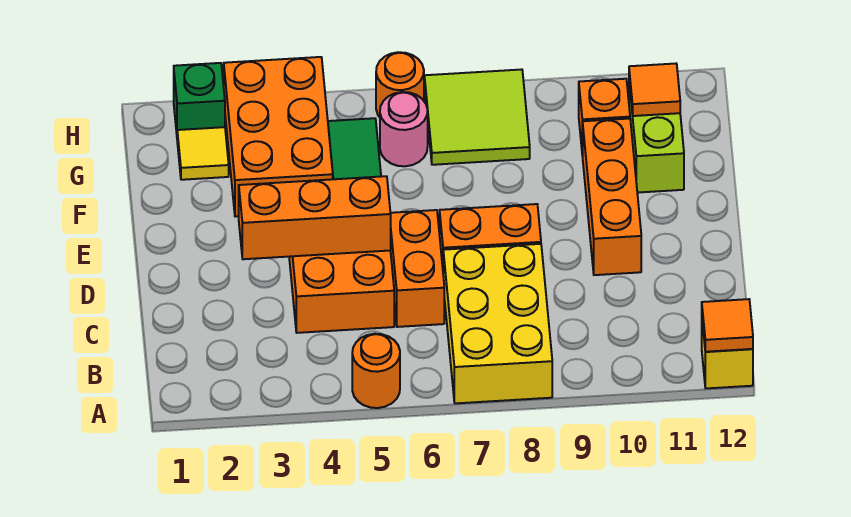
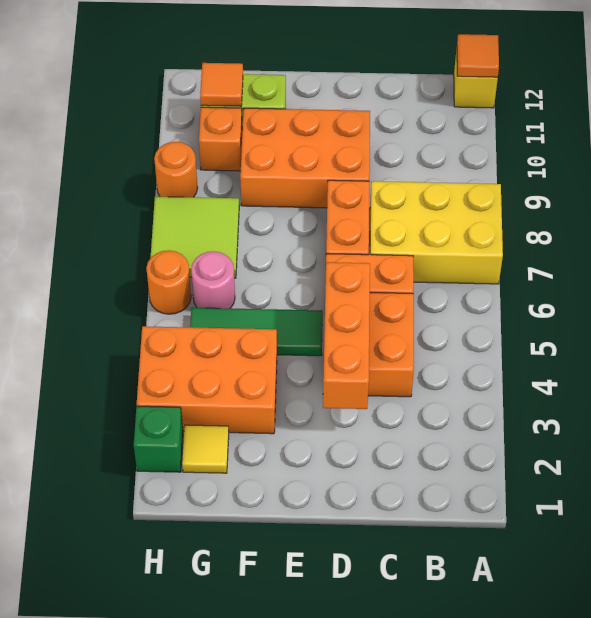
orange round brick A5 level 1 -> orange round brick H9 level 1
orange brick D10:F10 level 1 -> orange brick D9:F10 level 1

